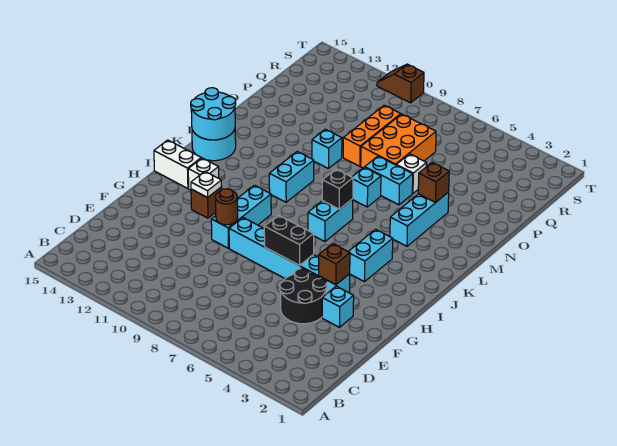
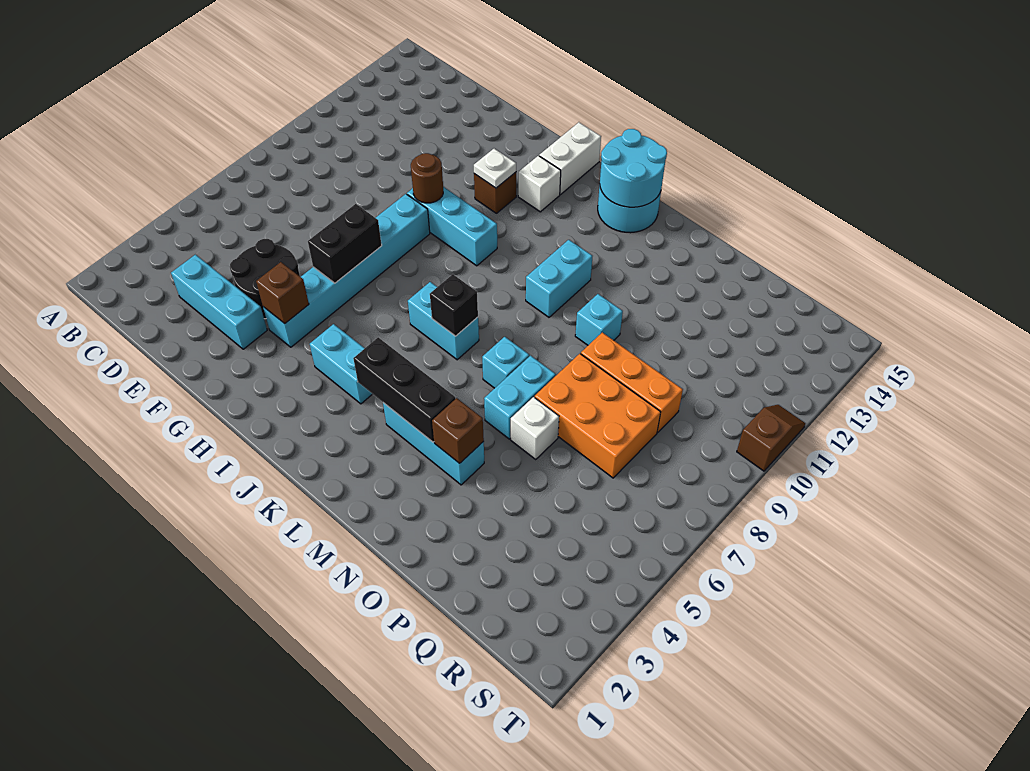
cyan brick F3 level 1 -> cyan brick D3:F3 level 1
none -> black brick K4:M4 level 2
cyan brick K10:L10 level 1 -> cyan brick L10:L11 level 1

